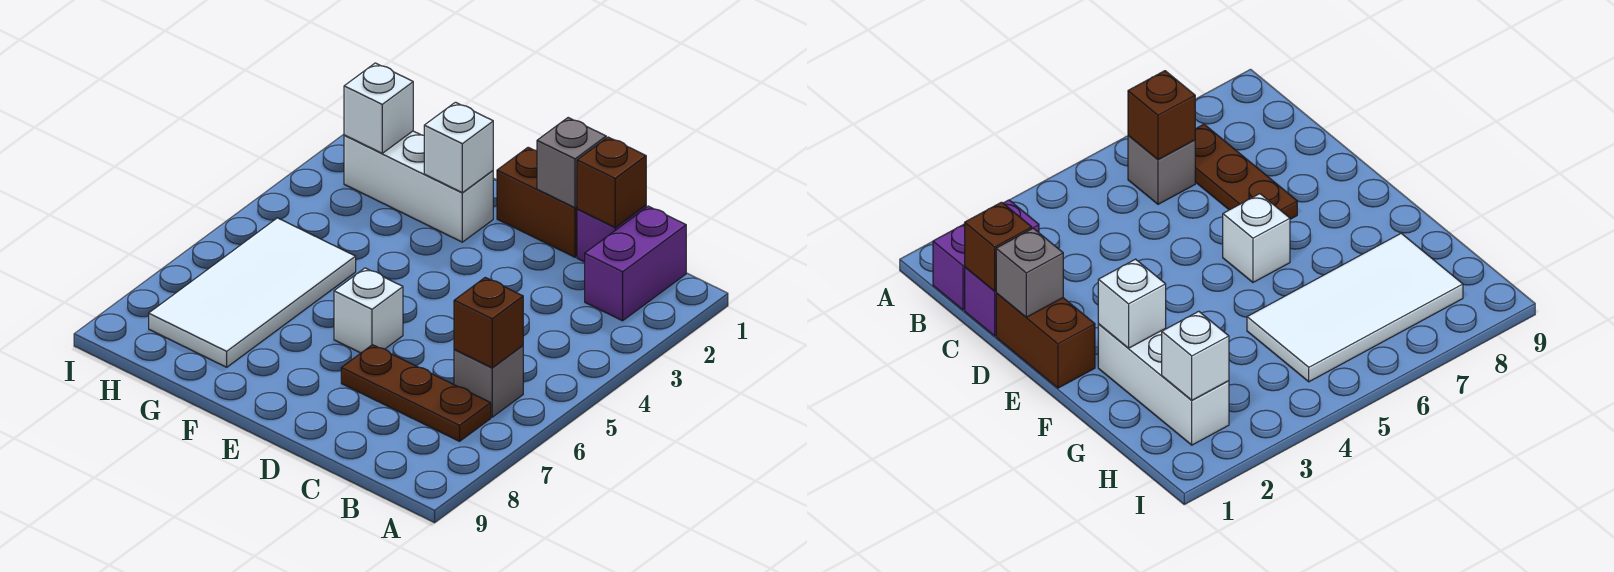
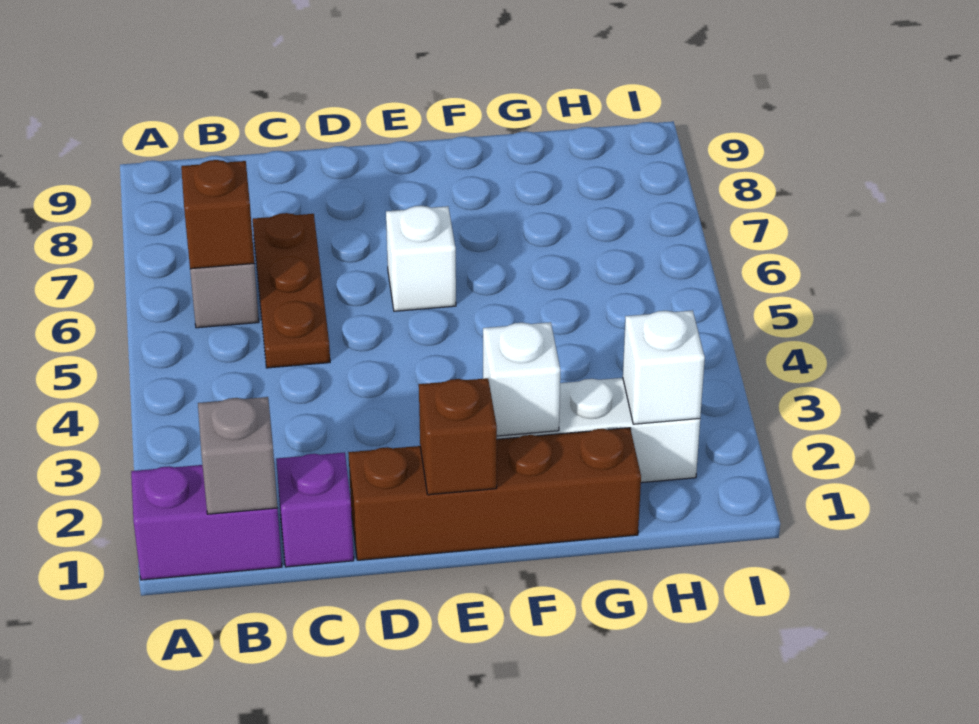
purple brick B1:B2 level 1 -> purple brick A1:B1 level 1
brown plate B7:D7 level 1 -> brown plate C5:C7 level 1
brown brick C1 level 2 -> brown brick E1 level 2
brown brick D1:E1 level 1 -> brown brick D1:G1 level 1
grey brick D1 level 2 -> grey brick B1 level 2
white tile G5:H8 level 1 -> none

